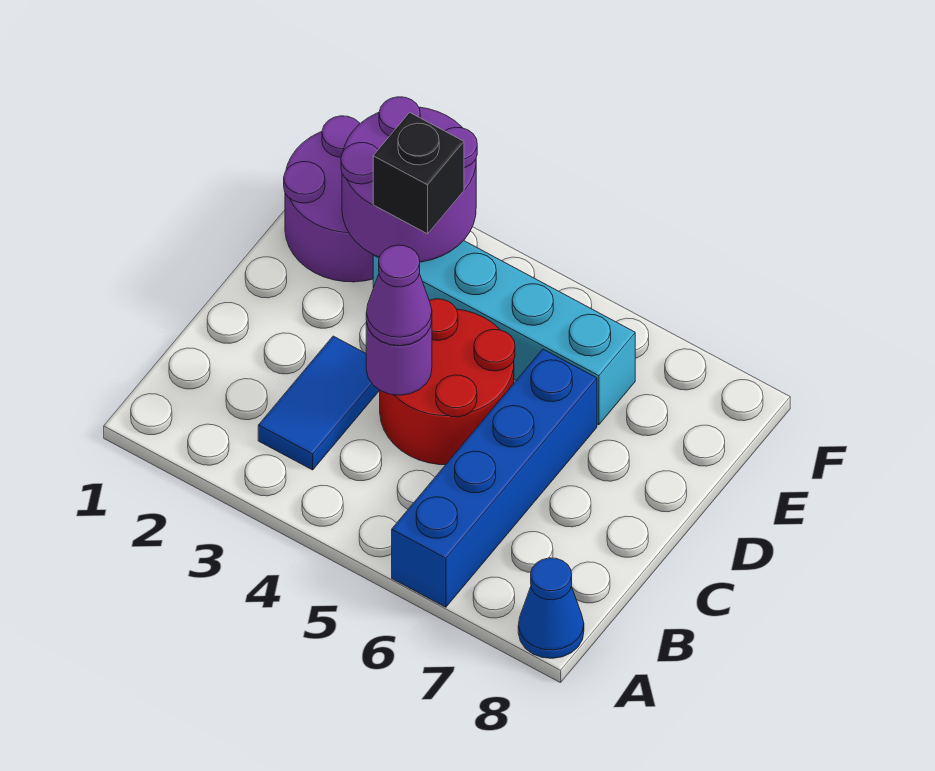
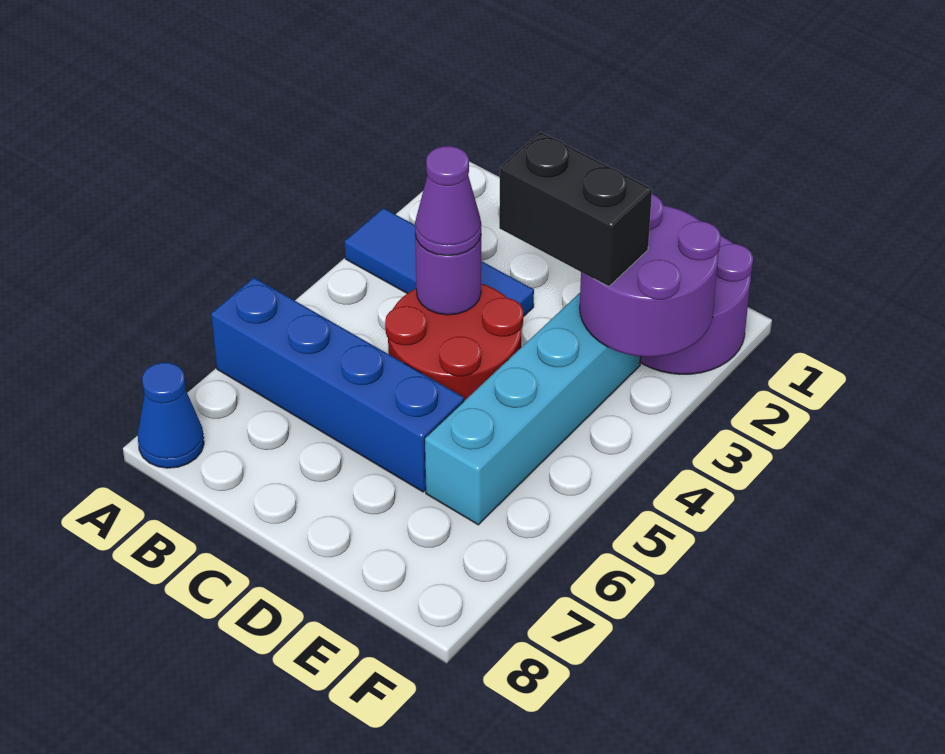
blue tile B3:C3 level 1 -> blue tile A3:C3 level 1
black brick E3 level 3 -> black brick D3:E3 level 3

